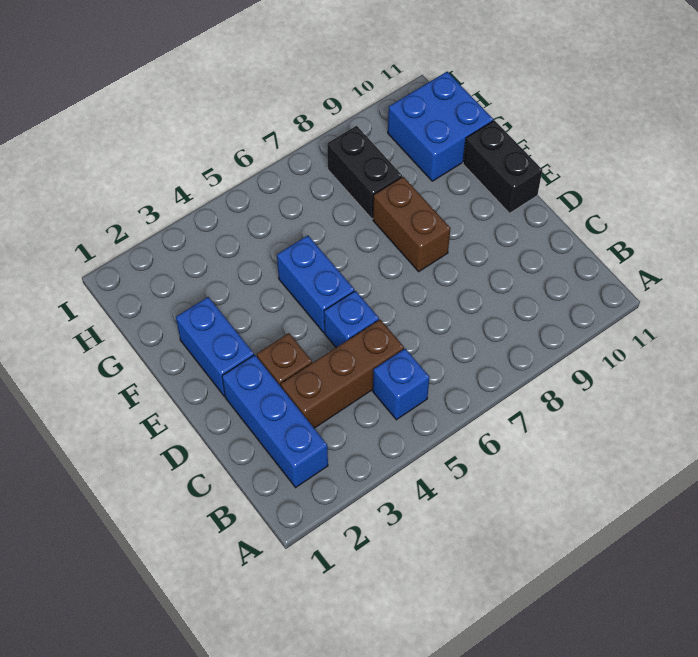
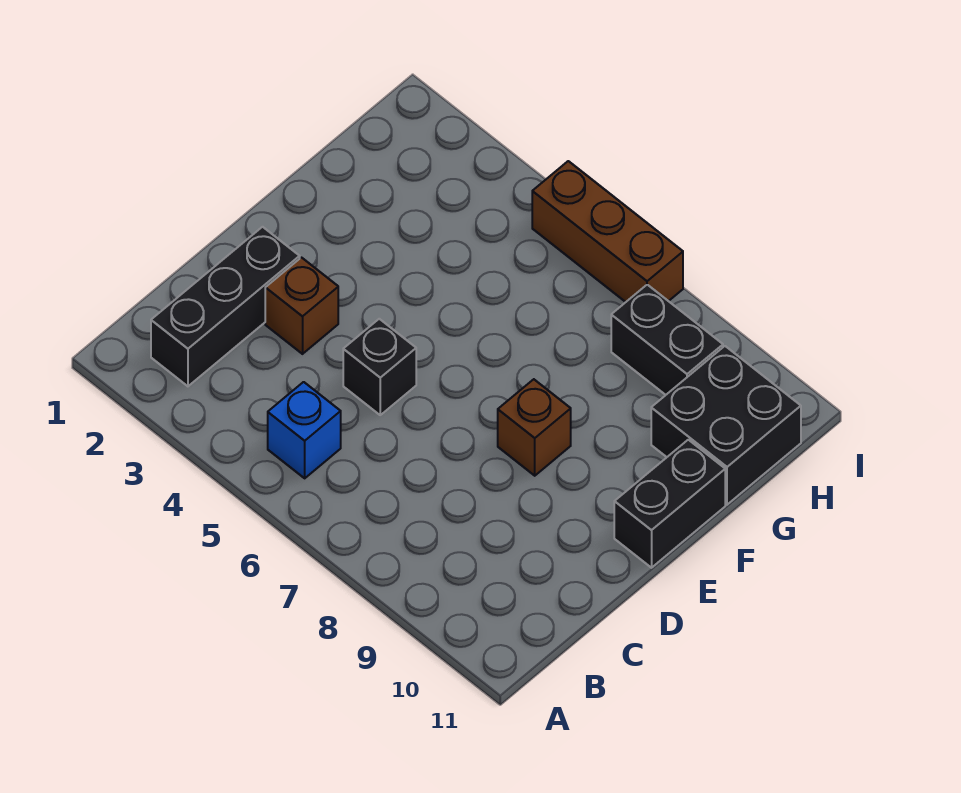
blue brick B2:D2 level 1 -> black brick B2:D2 level 1
brown brick C3:C5 level 1 -> brown brick I5:I7 level 1
blue brick D5 level 1 -> black brick D5 level 1
blue brick E2:F2 level 1 -> none
blue brick E5:F5 level 1 -> none
brown brick E8:F8 level 1 -> brown brick E8 level 1
black brick G8:H8 level 1 -> black brick H8:H9 level 1
blue brick G10:H11 level 1 -> black brick G10:H11 level 1

